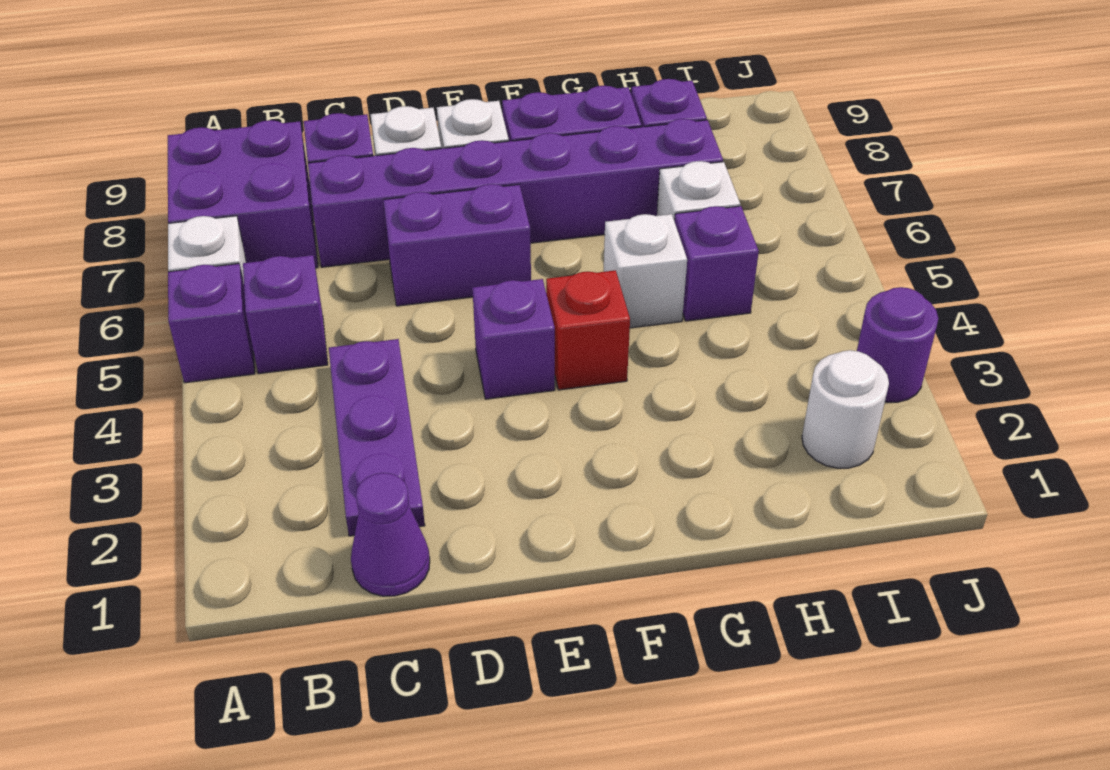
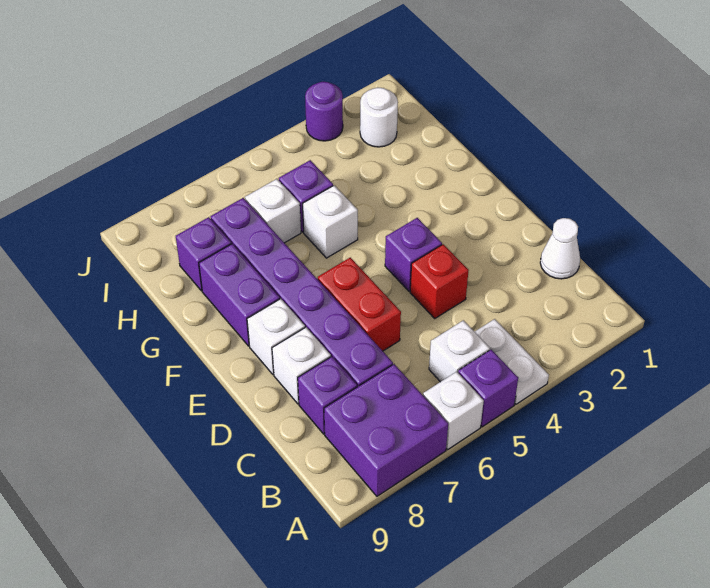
none -> white plate A4:B4 level 1
purple brick B5 level 1 -> white brick B5 level 1
purple cone C1 level 1 -> white cone C1 level 1
purple plate C2:C4 level 1 -> none
purple brick D6:E6 level 1 -> red brick D6:E6 level 1
red brick F4 level 1 -> red brick D4 level 1

